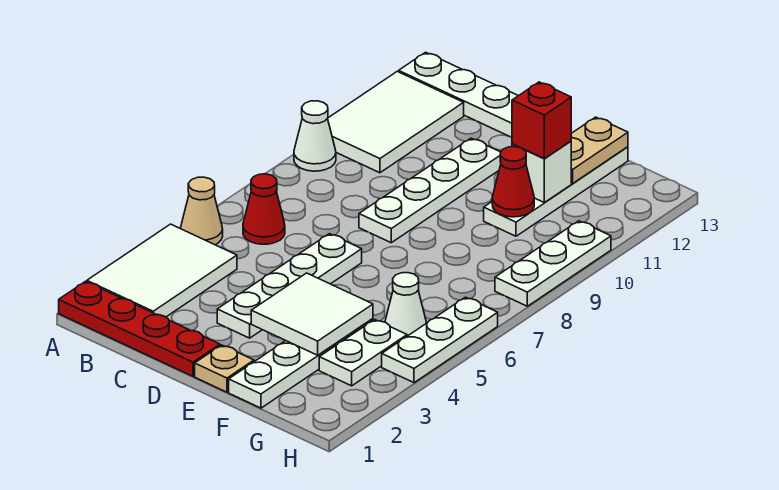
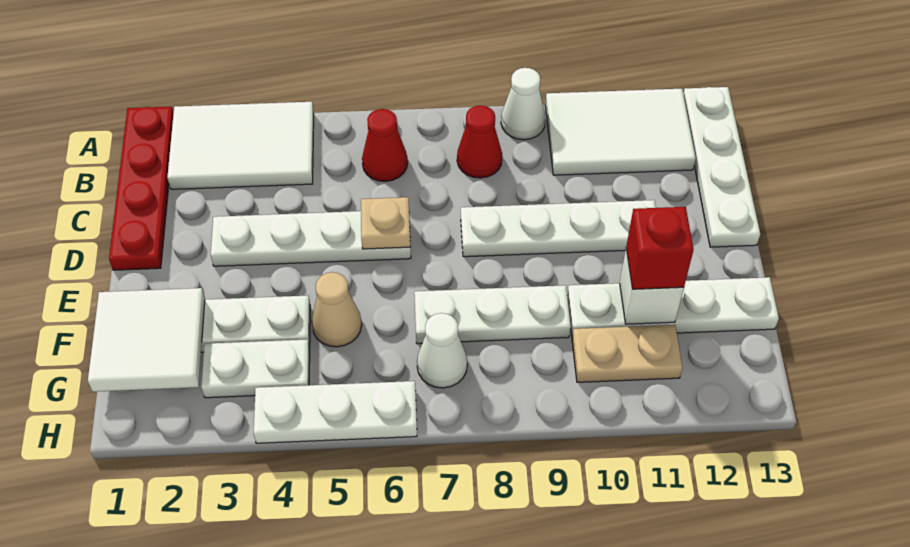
tan cone A5 level 1 -> tan cone F5 level 1
tan plate E1 level 1 -> tan plate D6 level 2
white tile E3:F4 level 2 -> white tile F1:G2 level 2
red cone F10 level 2 -> red cone B8 level 1
tan plate F12:F13 level 2 -> tan plate G10:G11 level 1
white cone G5 level 1 -> white cone G7 level 1
white plate H8:H10 level 1 -> white plate F7:F9 level 1

